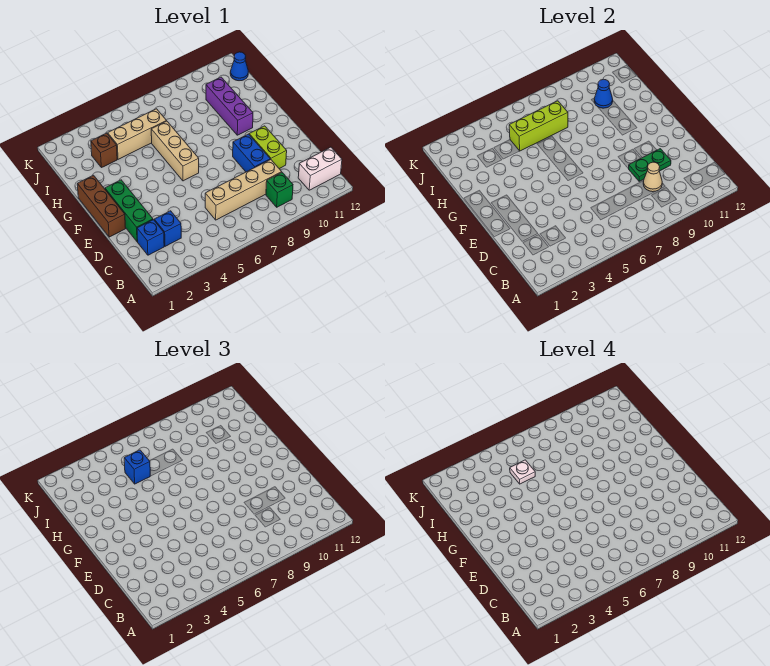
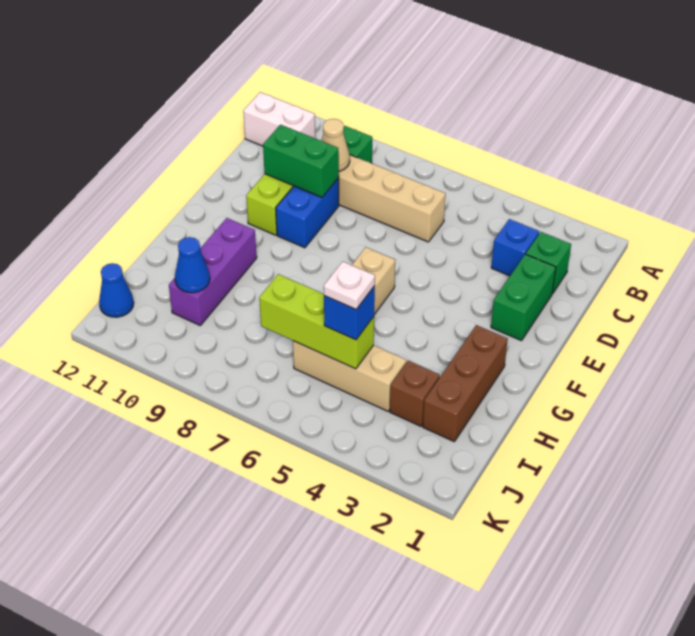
blue brick C2 level 1 -> green brick C2 level 1
green brick D2:F2 level 1 -> green brick D2:E2 level 1
green plate D9:D10 level 2 -> green brick D9:D10 level 2
brown brick E1:G1 level 1 -> brown brick G2:I2 level 1

